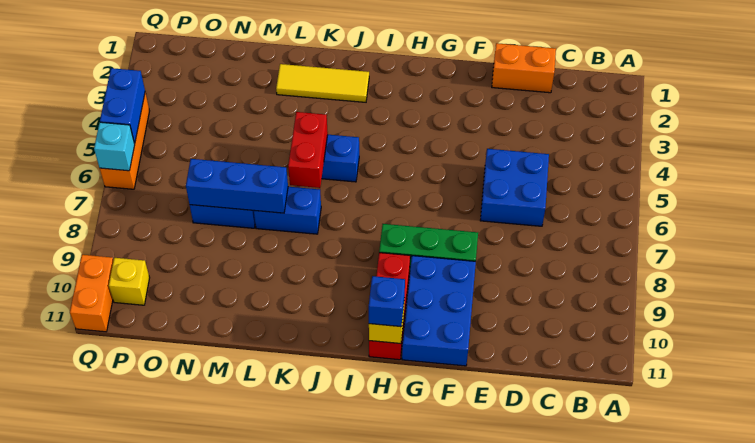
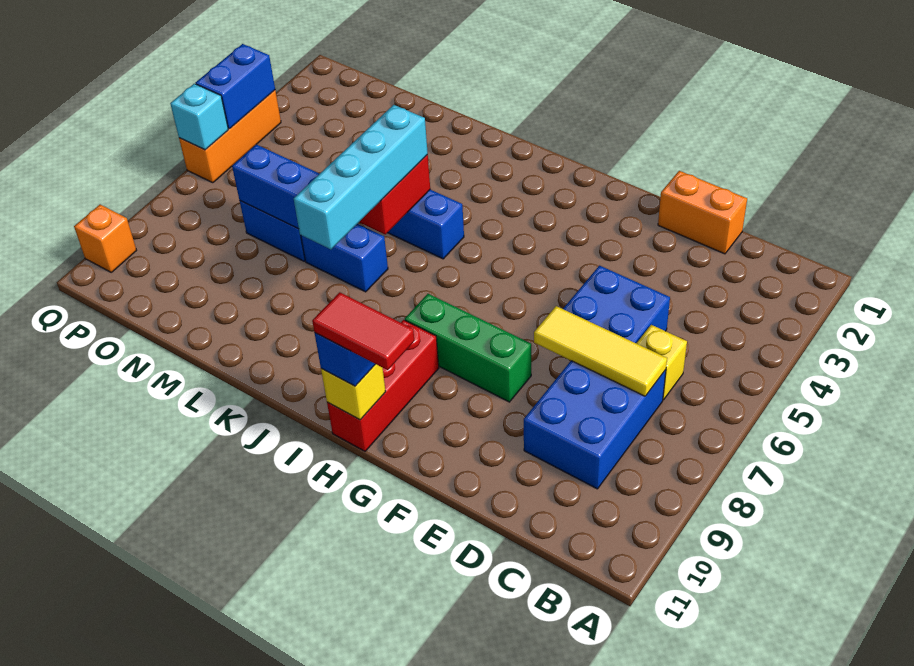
blue brick F9:G11 level 1 -> blue brick C7:D9 level 1
none -> red tile G11:H11 level 4
yellow tile J2:L2 level 1 -> yellow tile C7:E7 level 2
none -> cyan brick K5:K8 level 3
yellow brick P10 level 1 -> yellow brick C6 level 1
orange brick Q10:Q11 level 1 -> orange brick Q10 level 1

